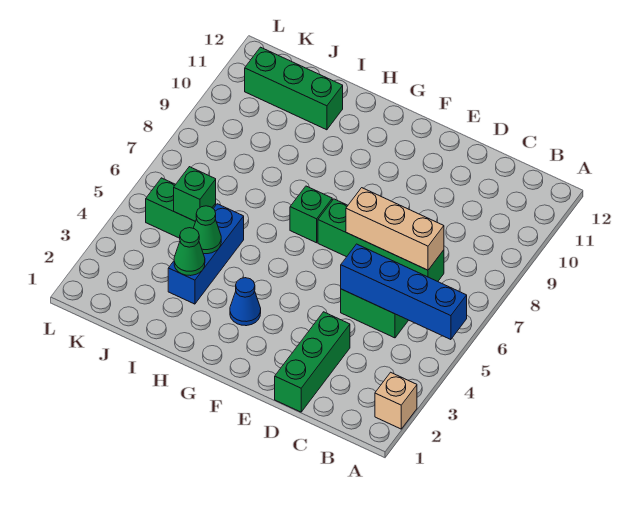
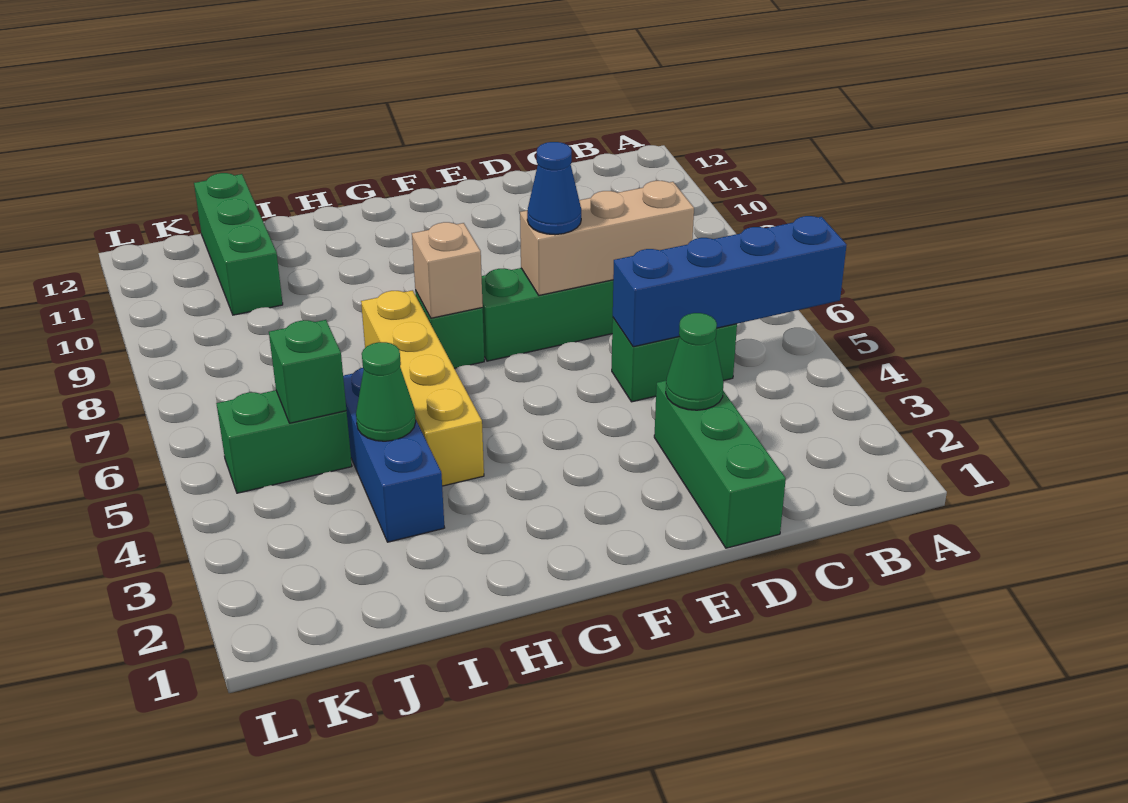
tan brick A2 level 1 -> tan brick G7 level 2
blue cone G3 level 1 -> blue cone E7 level 3
none -> yellow brick H4:H7 level 1
green cone I3 level 2 -> green cone D3 level 2
green brick I11:K11 level 1 -> green brick J10:J12 level 1

